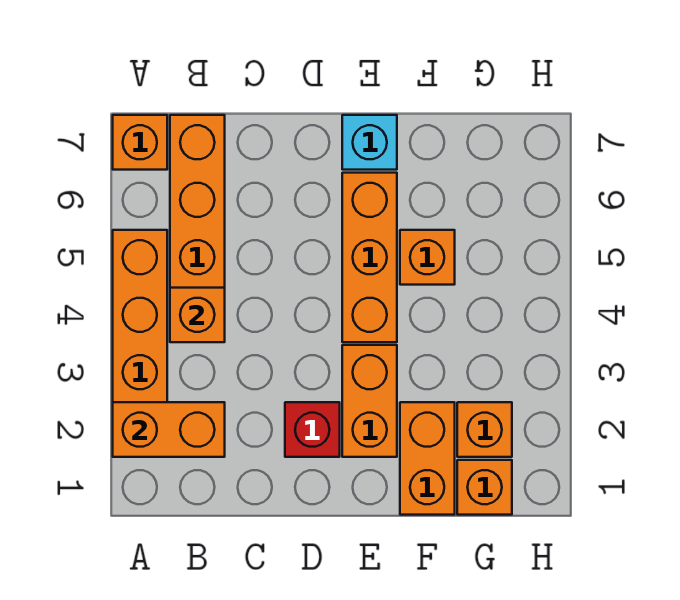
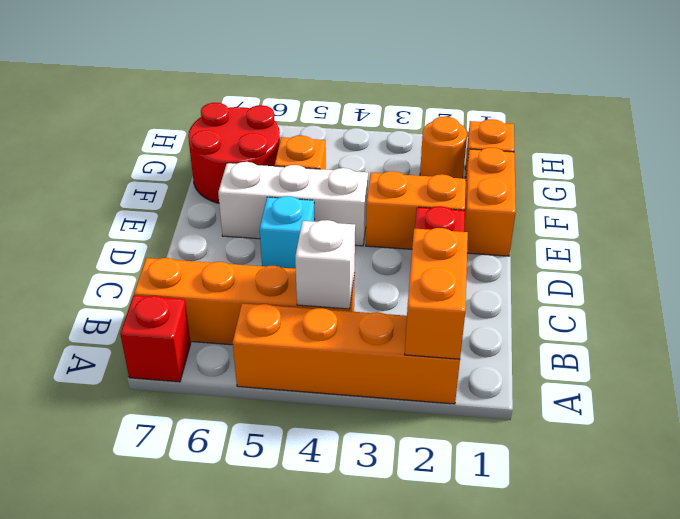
orange brick A7 level 1 -> red brick A7 level 1
orange brick B4 level 2 -> white brick B4 level 2
orange brick E4:E6 level 1 -> white brick E4:E6 level 1
cyan brick E7 level 1 -> cyan brick D5 level 1
orange brick F1:F2 level 1 -> orange brick E1:F1 level 1
none -> red round brick F6:G7 level 1
orange brick G2 level 1 -> orange round brick G2 level 1

